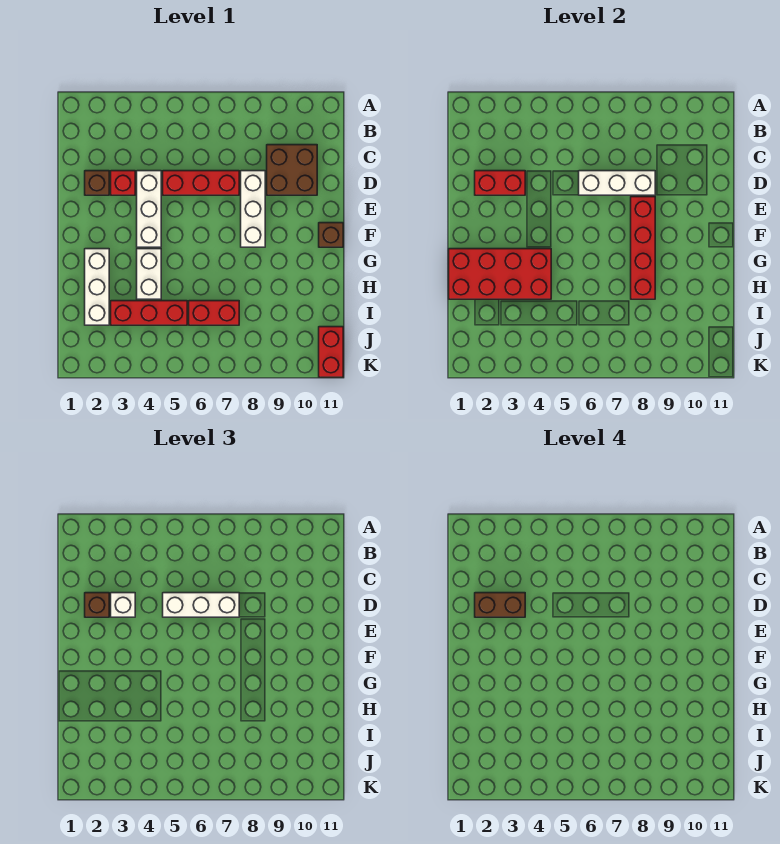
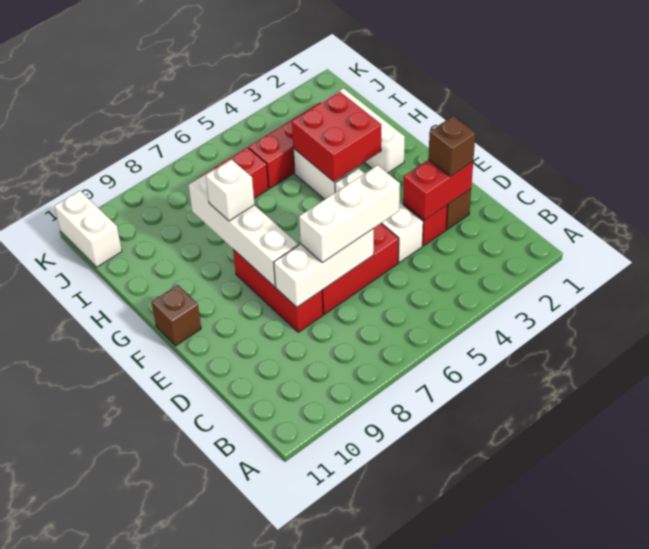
brown brick C9:D10 level 1 -> none
brown brick D2:D3 level 4 -> none
white brick D3 level 3 -> white brick G8 level 3
white brick D8:F8 level 1 -> red brick D8:F8 level 1
red brick E8:H8 level 2 -> white brick E8:H8 level 2
red brick G1:H4 level 2 -> red brick G3:H4 level 2
red brick J11:K11 level 1 -> white brick J11:K11 level 1

